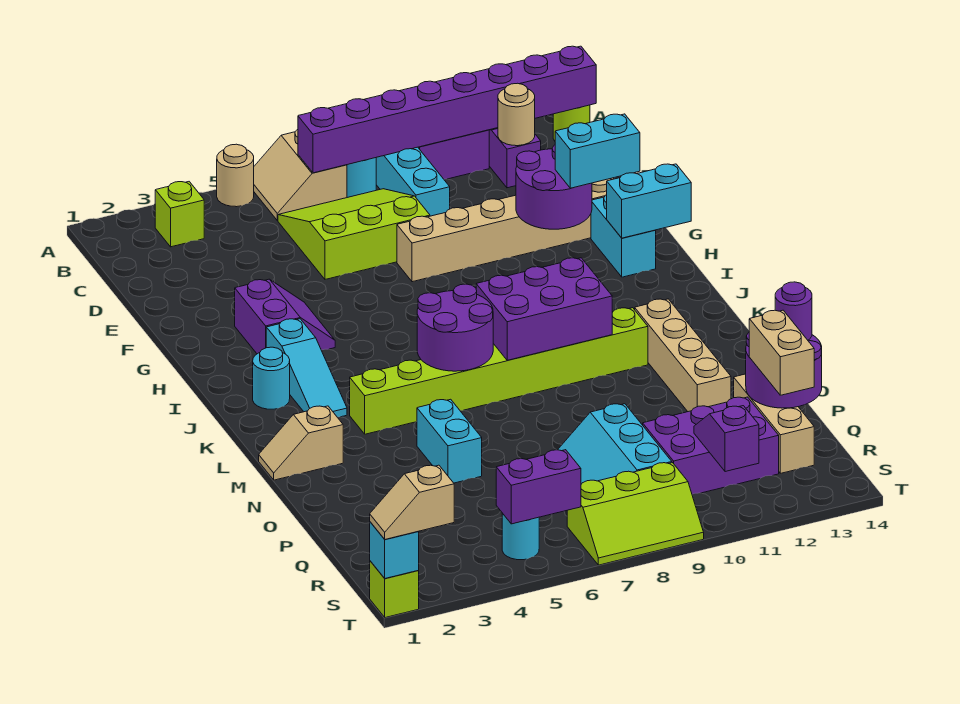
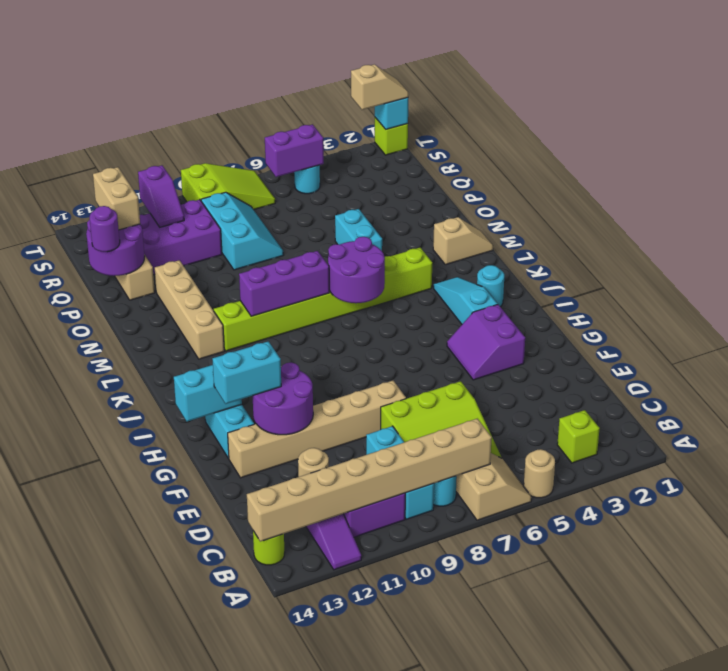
purple brick B7:B14 level 2 -> tan brick B7:B14 level 2
purple brick K8:L10 level 2 -> purple brick L8:L10 level 2
lime slope S7:T9 level 1 top S -> lime slope S7:T9 level 1 top 9

